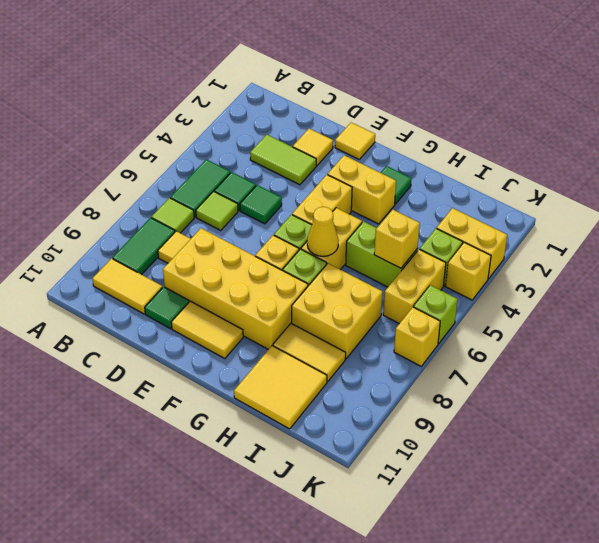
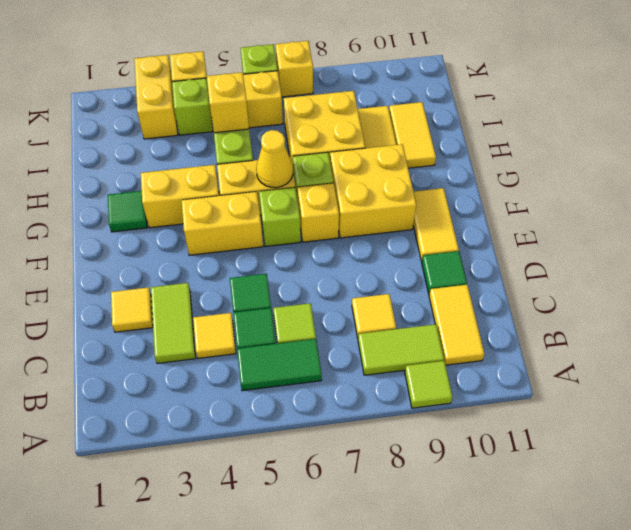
lime tile B7 level 1 -> lime tile A9 level 1
green tile B8:B9 level 1 -> lime tile B8:B9 level 1
yellow brick D8:G9 level 1 -> yellow brick F8:G9 level 1
yellow tile E1 level 1 -> yellow tile C4 level 1
yellow brick F3:G3 level 1 -> yellow brick G3:G4 level 1
yellow tile H10:I11 level 1 -> yellow tile H10:I10 level 1

